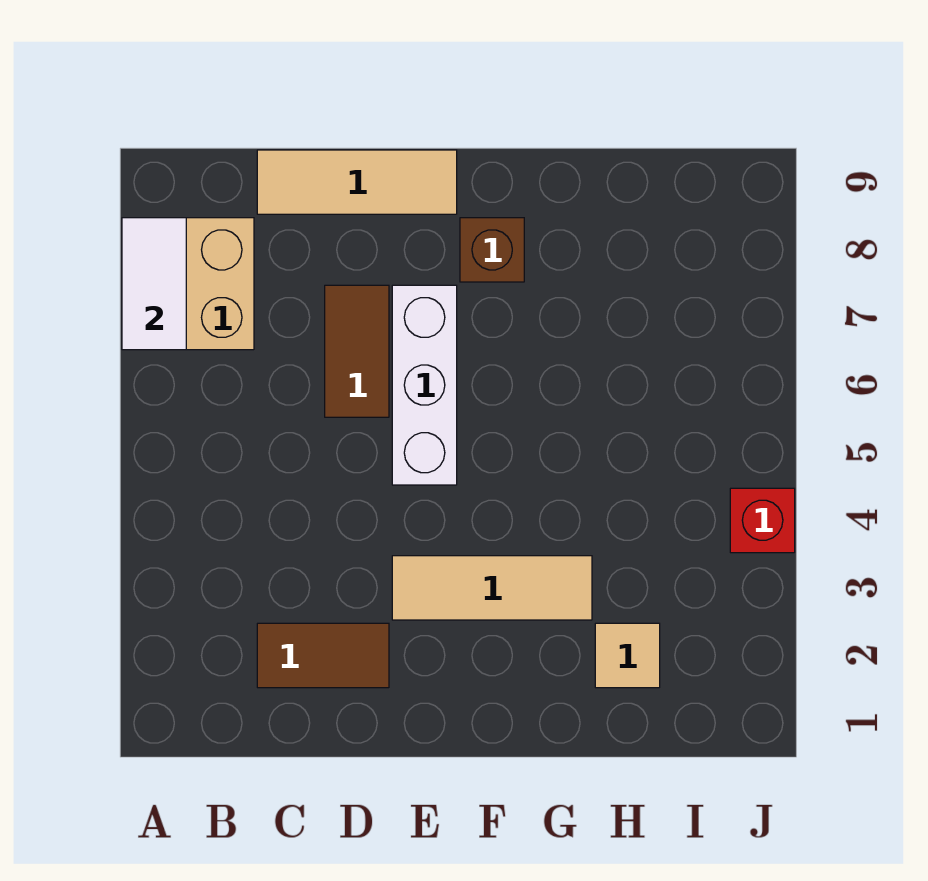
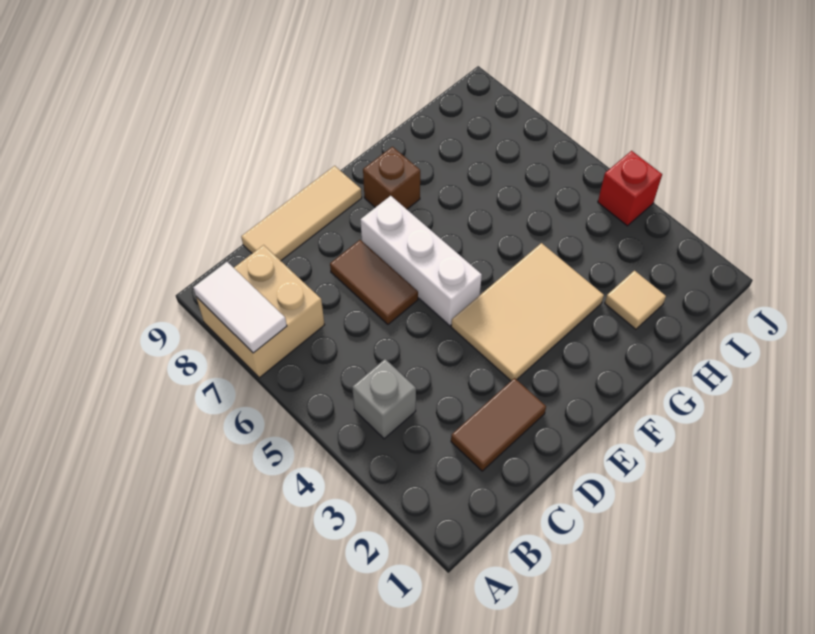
none -> grey brick B4 level 1
tan tile E3:G3 level 1 -> tan tile E3:G4 level 1

